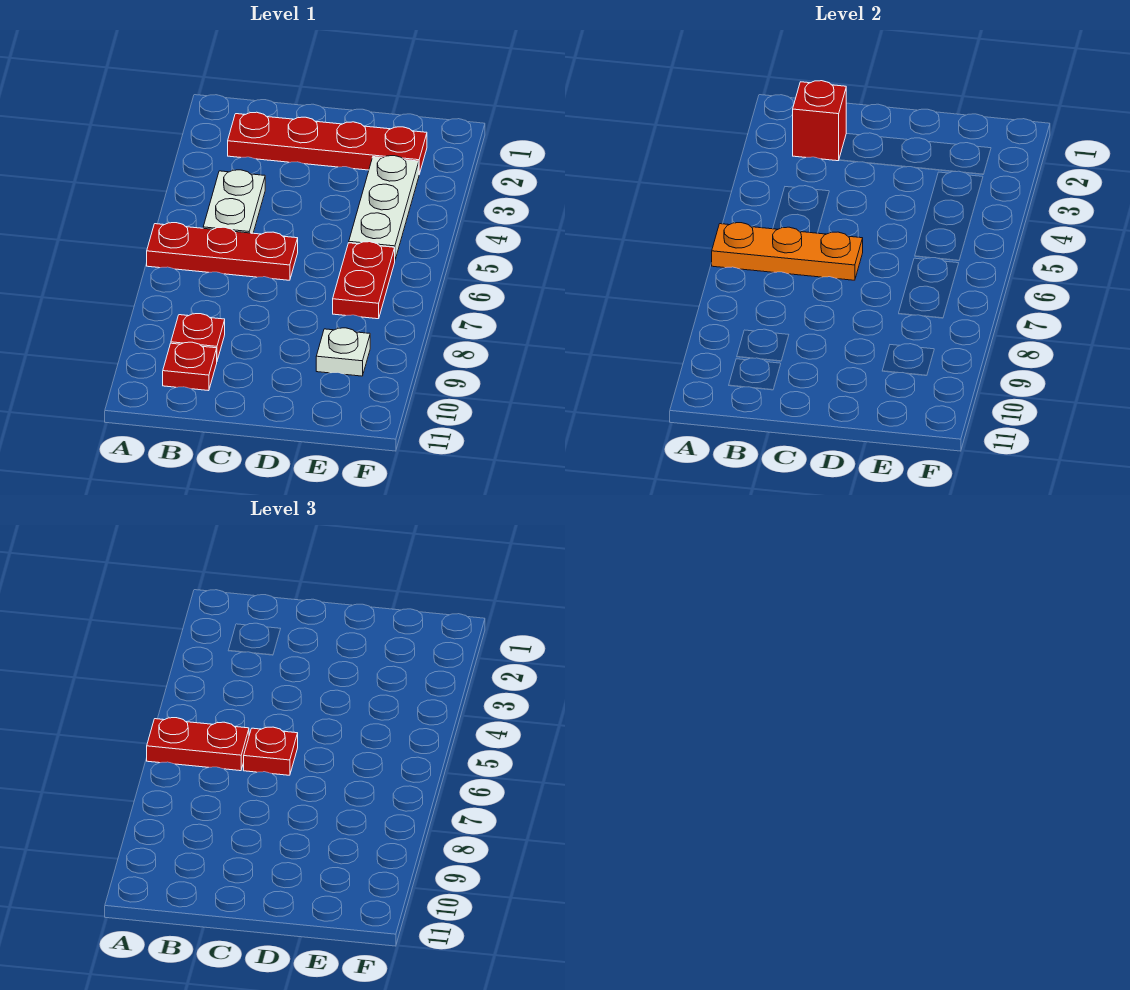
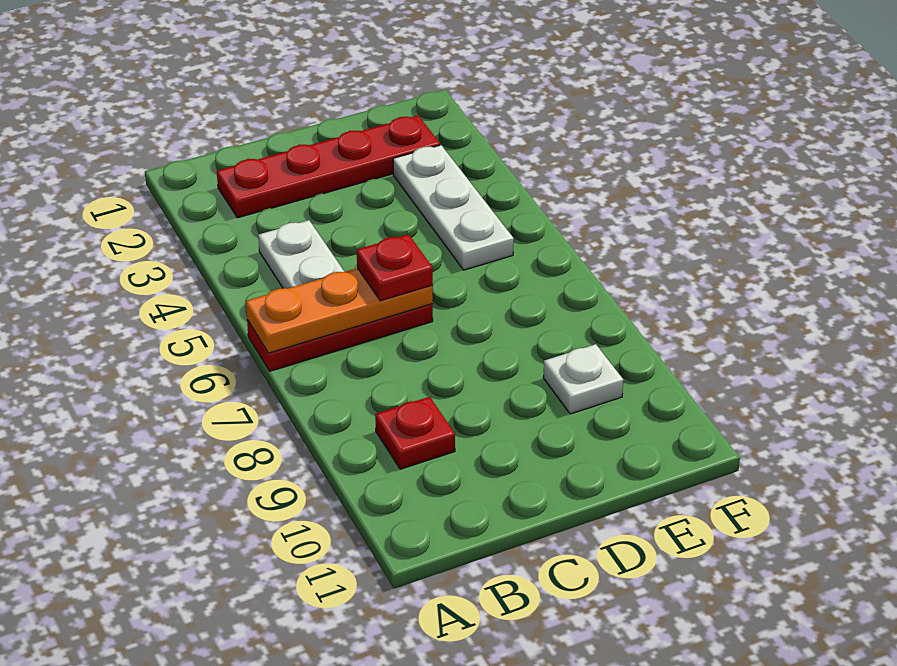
red plate A6:B6 level 3 -> none
red brick B2 level 2 -> none
red plate B10 level 1 -> none
red plate E6:E7 level 1 -> none

